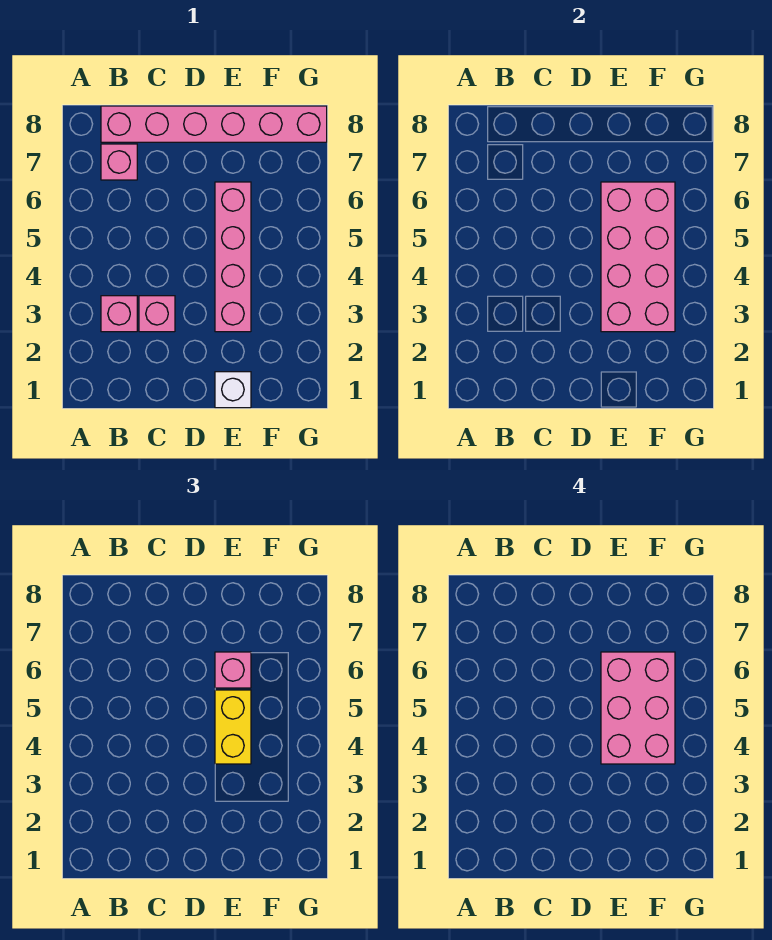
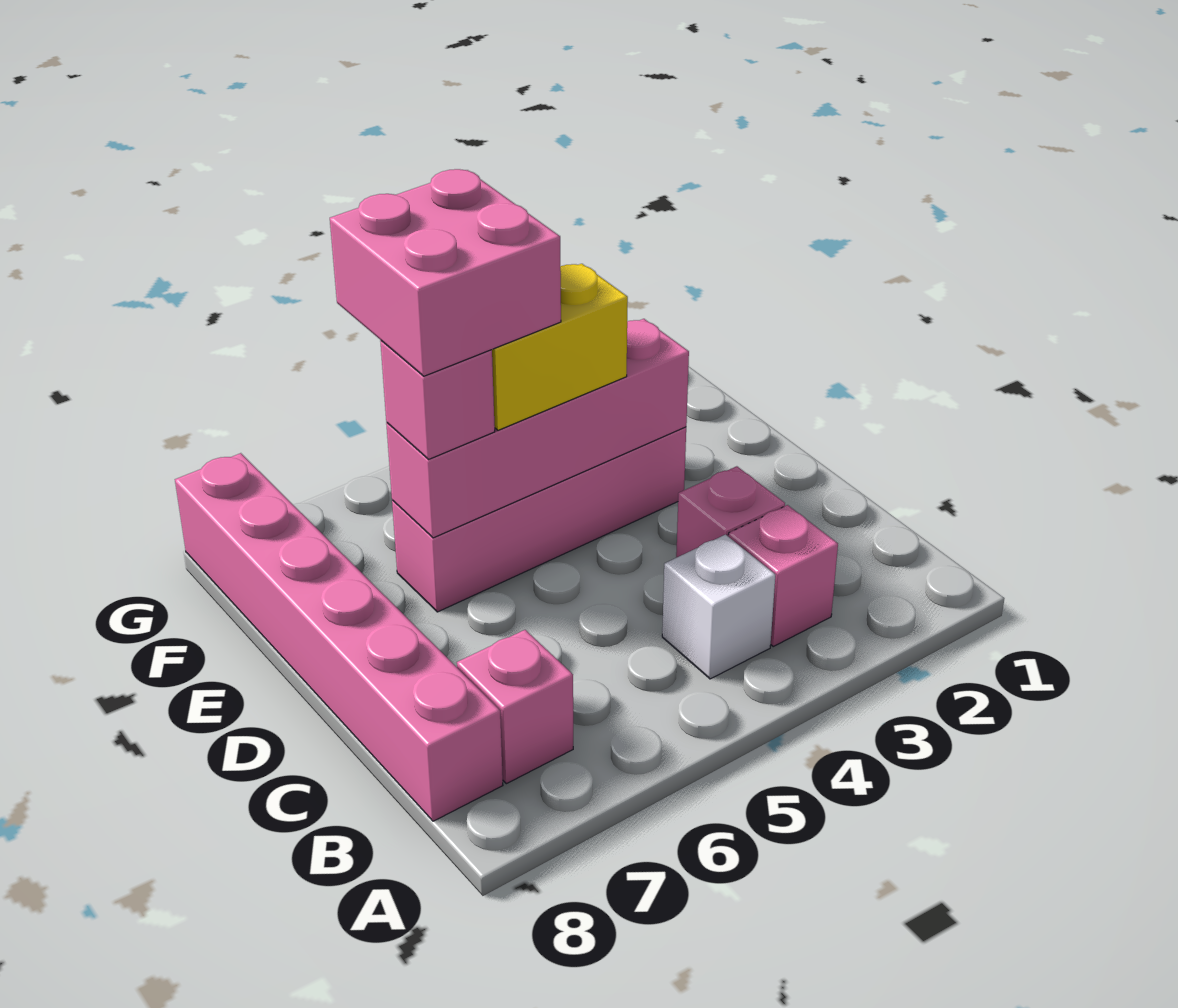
white brick E1 level 1 -> white brick B4 level 1
pink brick E3:F6 level 2 -> pink brick E3:E6 level 2
pink brick E4:F6 level 4 -> pink brick E5:F6 level 4

